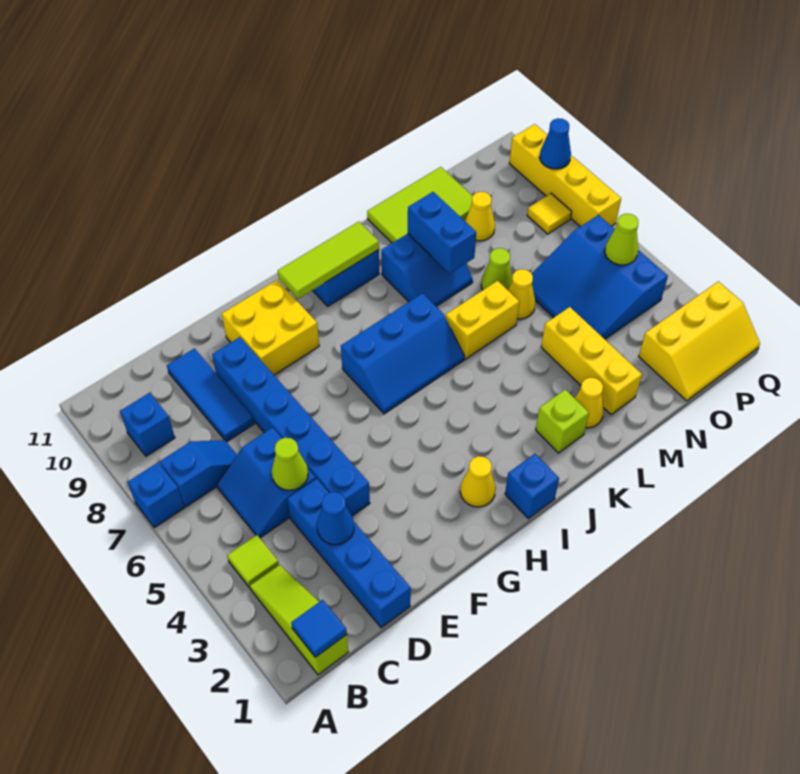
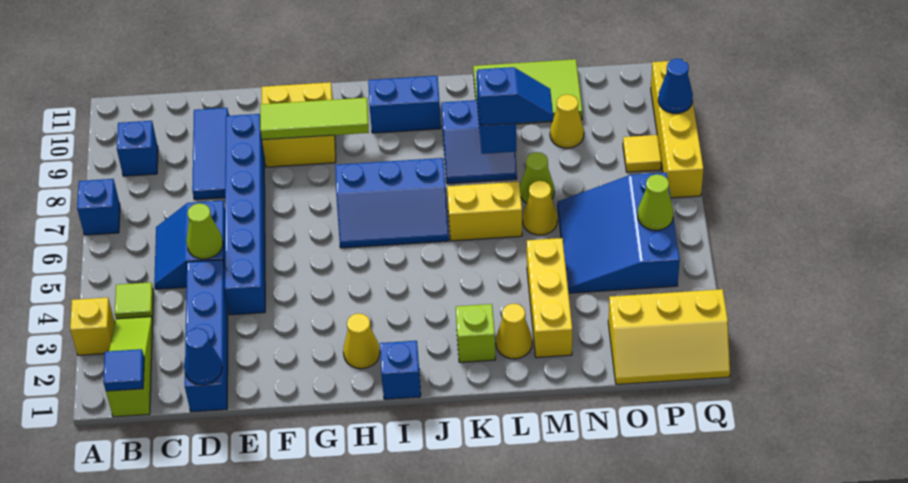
none -> yellow brick A3 level 1
blue slope B7:C7 level 1 top B -> blue slope L8:M8 level 3 top L
blue cone D3 level 2 -> blue cone D1 level 2
lime tile H10:J10 level 2 -> lime tile F9:H9 level 2

